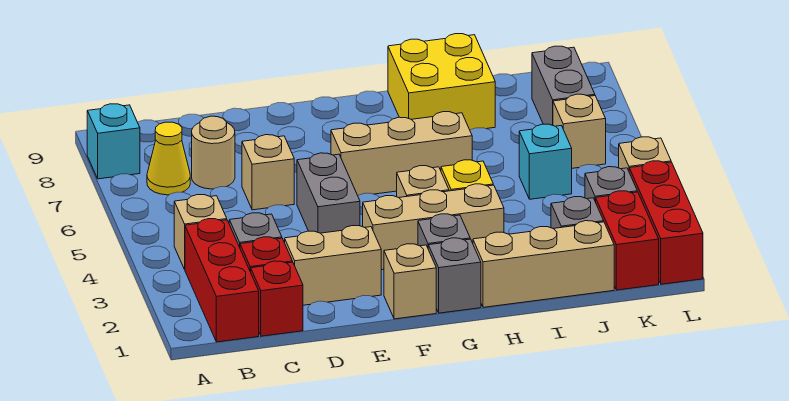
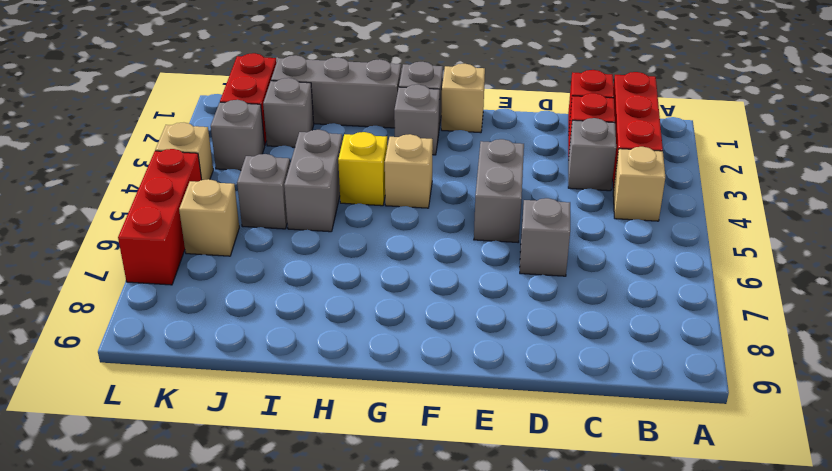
cyan brick A8 level 1 -> none
yellow cone B7 level 1 -> none
tan round brick C7 level 1 -> none
tan brick D2:E2 level 1 -> none
tan brick D6 level 1 -> grey brick D6 level 1
tan brick F3:H3 level 1 -> none
tan brick F6:H6 level 1 -> none
tan brick H1:J1 level 1 -> grey brick H1:J1 level 1
yellow brick H8:I9 level 1 -> none
cyan brick J5 level 1 -> grey brick J5 level 1
grey brick K7:K8 level 1 -> grey brick I4:I5 level 1
red brick L1:L3 level 1 -> red brick L5:L7 level 1

